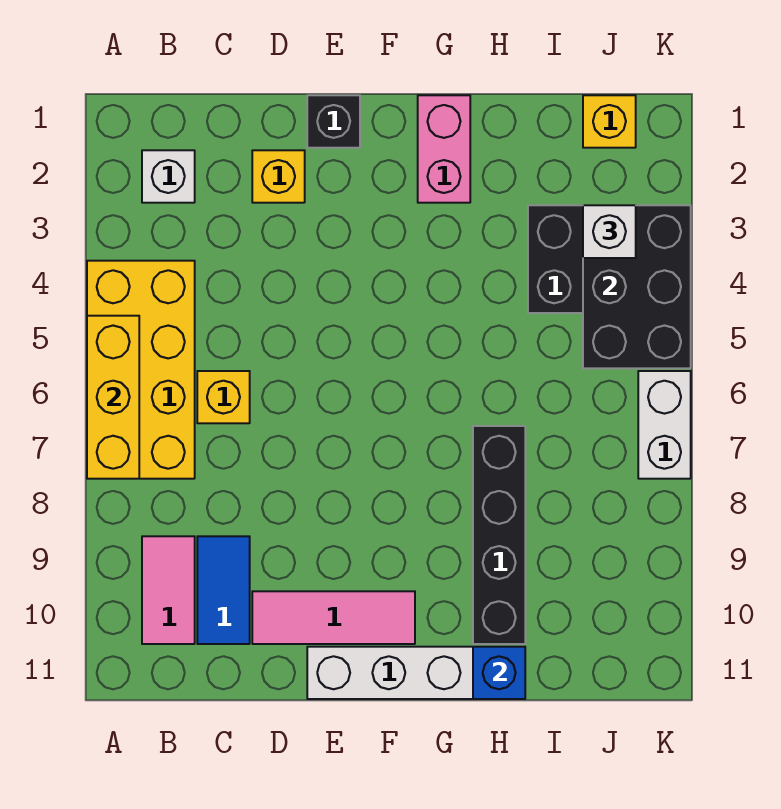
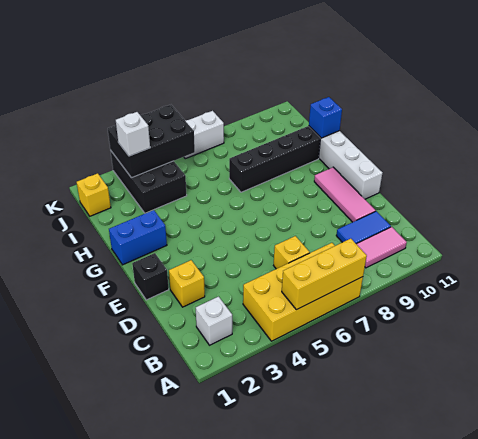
pink brick G1:G2 level 1 -> blue brick G1:G2 level 1

